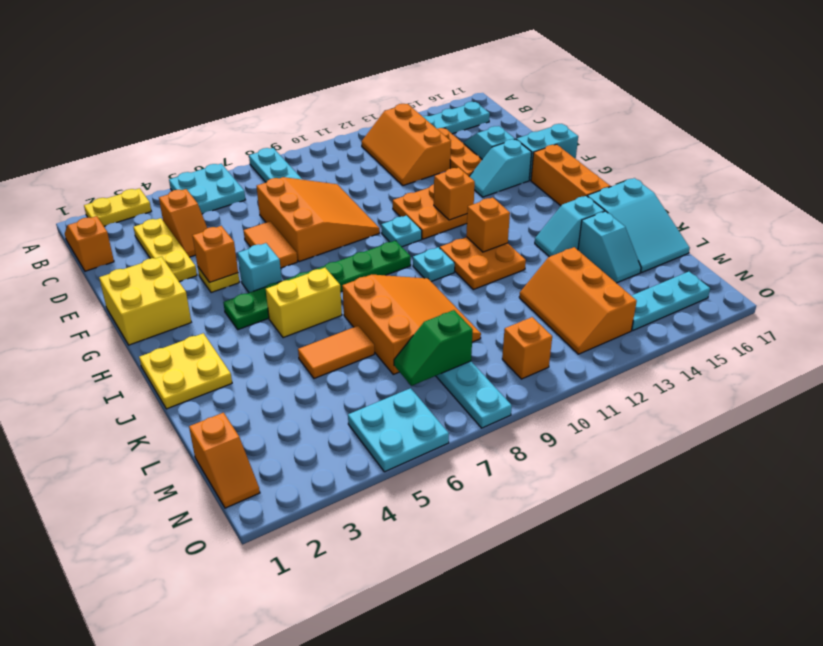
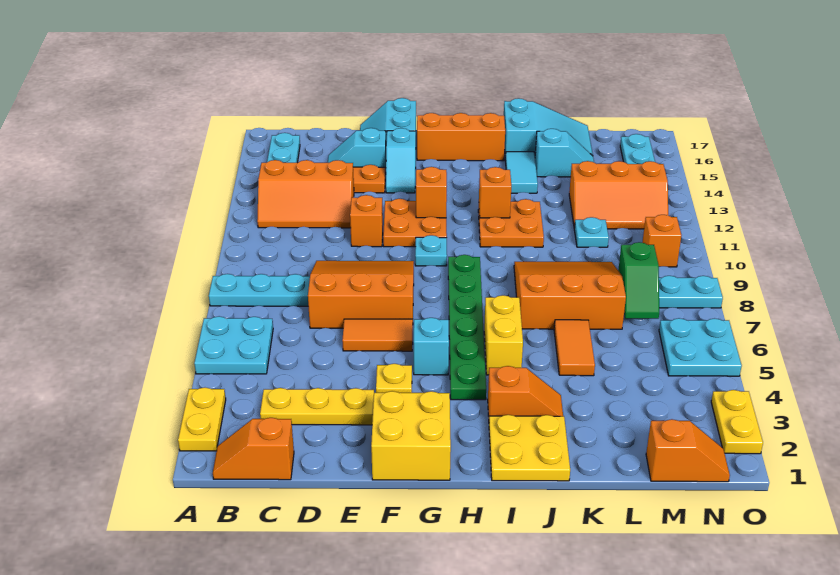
orange slope C4:D4 level 1 top C -> orange slope I3:J3 level 1 top I
orange brick F4 level 2 -> orange brick E11 level 1
cyan plate I10 level 1 -> cyan plate L11 level 1
cyan slope J14:J15 level 1 top 15 -> cyan tile J14:J15 level 1
none -> yellow plate O2:O3 level 1

